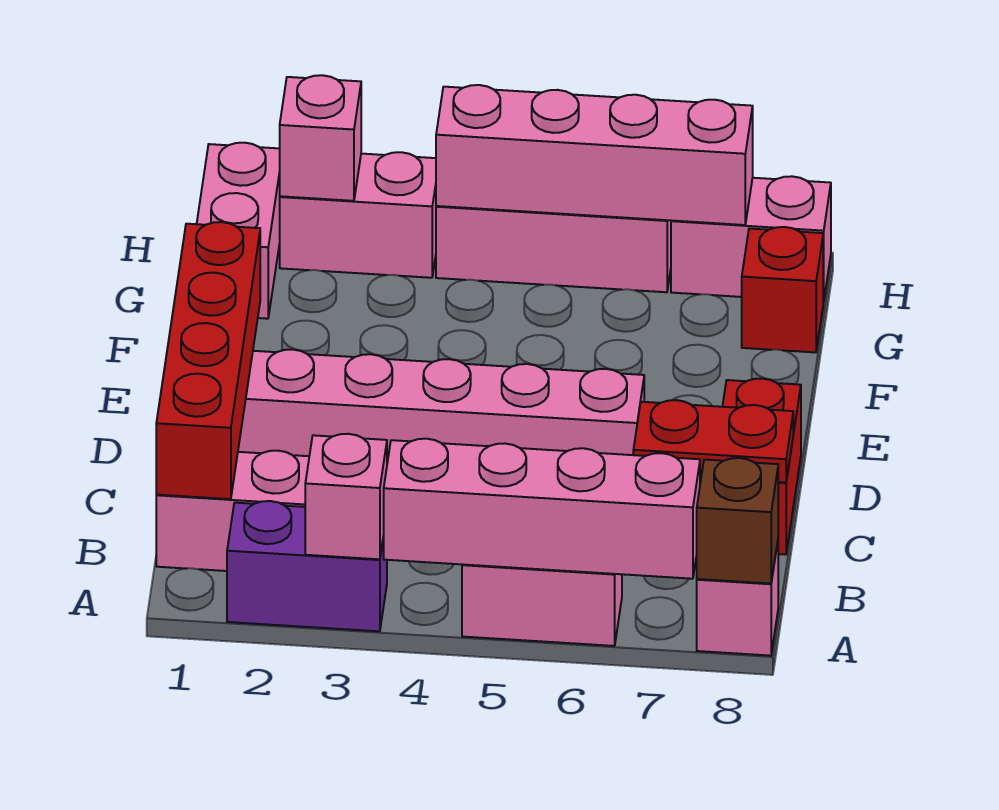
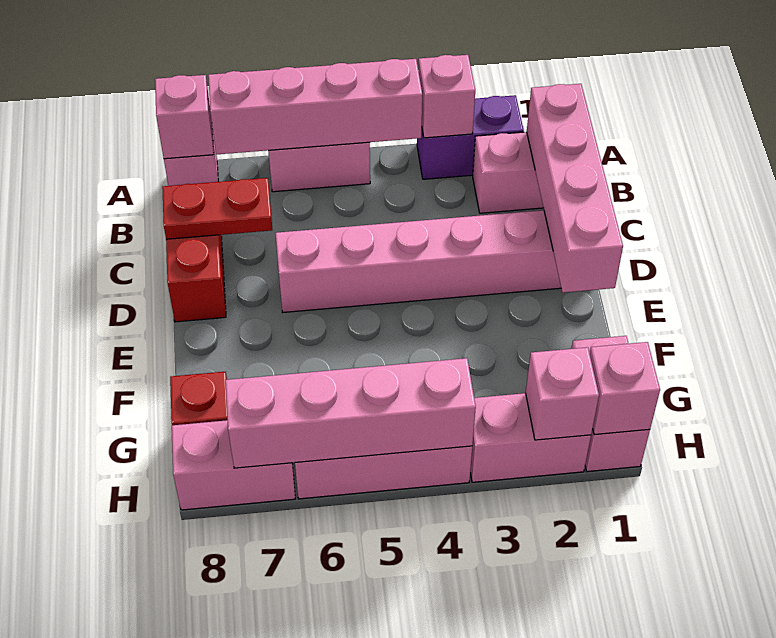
brown brick A8 level 2 -> pink brick A8 level 2
red brick B1:E1 level 2 -> pink brick B1:E1 level 2
none -> pink brick H1 level 2

